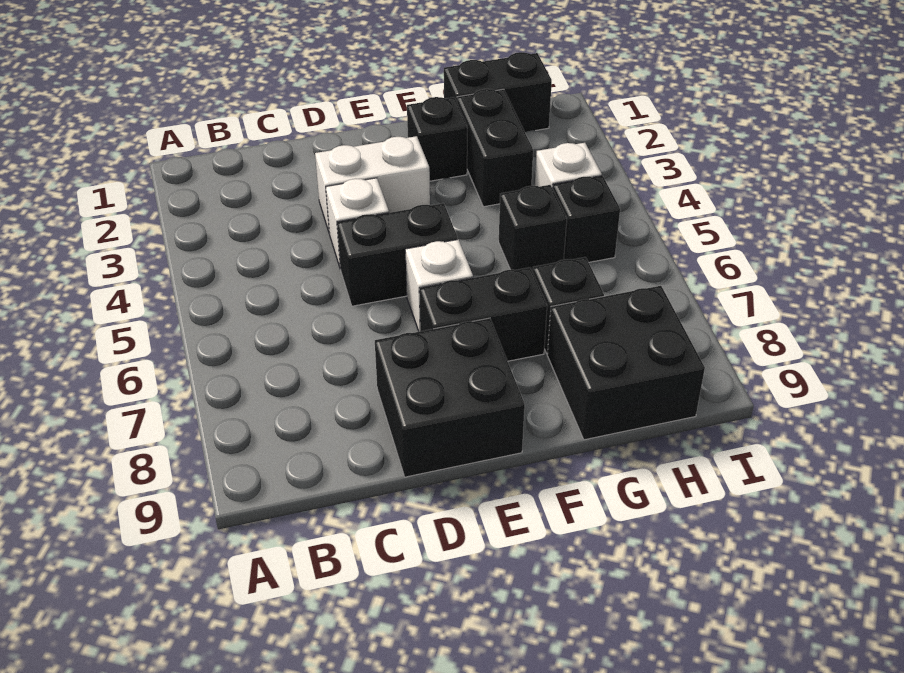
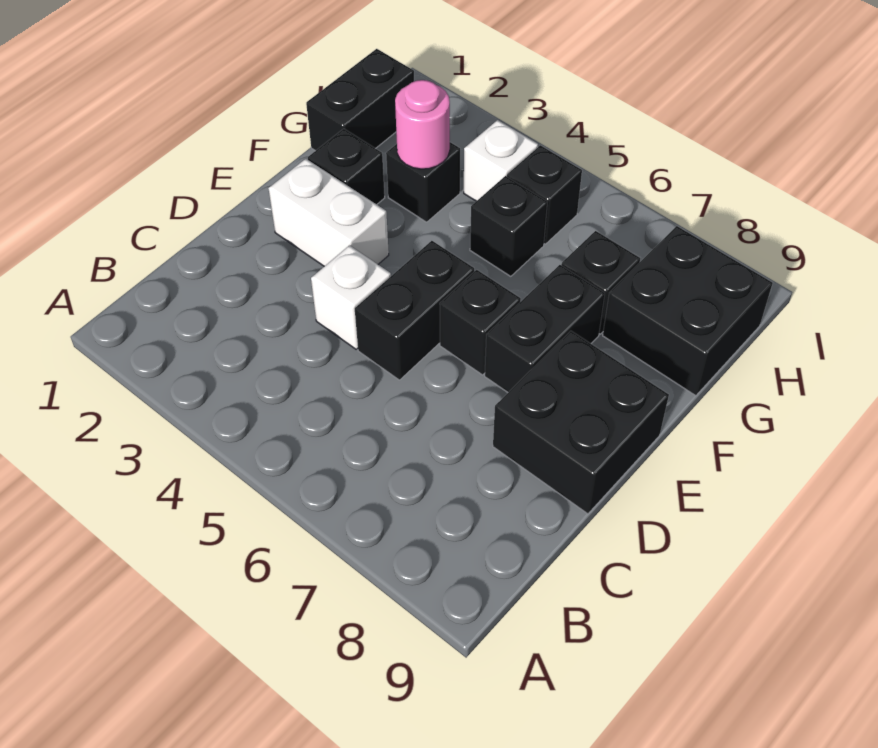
white brick D3:E3 level 1 -> white brick E2:E3 level 1
white brick E6 level 1 -> black brick E6 level 1
black brick G2:G3 level 1 -> black brick G3 level 1
none -> pink round brick G3 level 2

